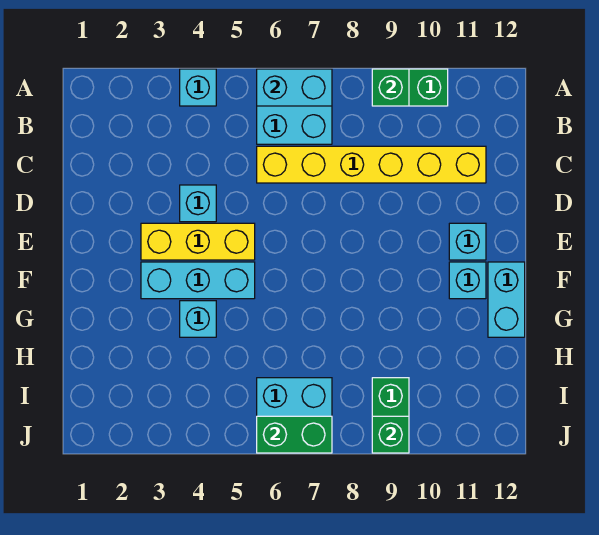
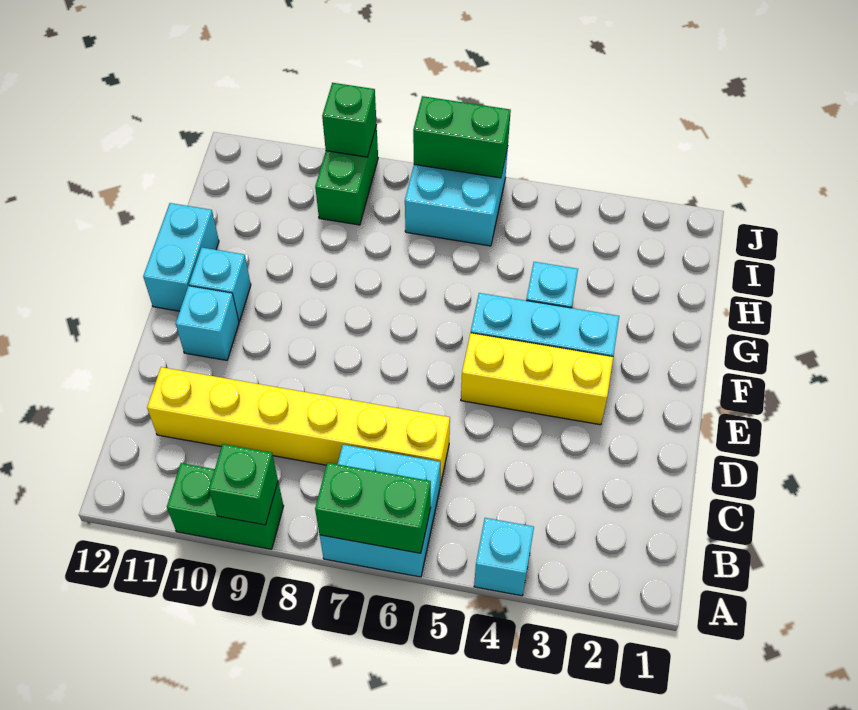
cyan brick A6:A7 level 2 -> green brick A6:A7 level 2
cyan brick D4 level 1 -> none

